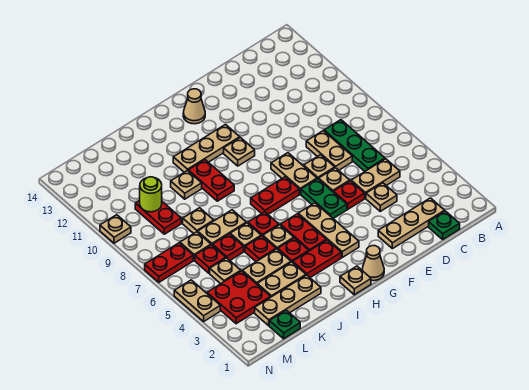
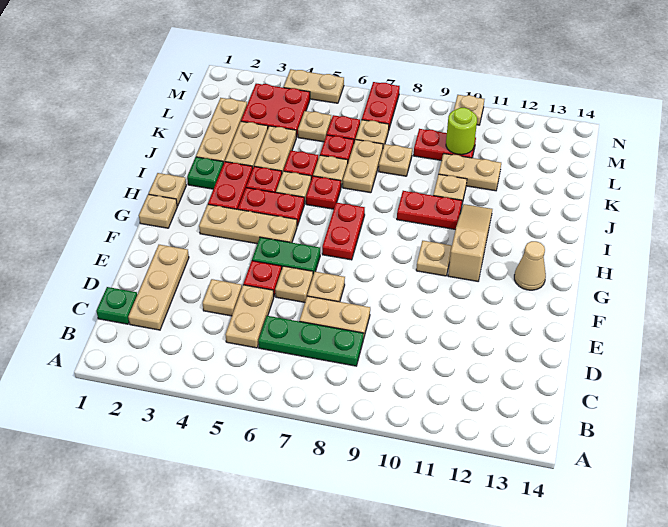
tan plate F7:F8 level 1 -> tan plate K10:K11 level 1
tan cone G1 level 1 -> tan plate G1 level 1
tan plate G11:I11 level 1 -> tan slope G11:I11 level 1 top G
green plate L1 level 1 -> green plate I2 level 1

